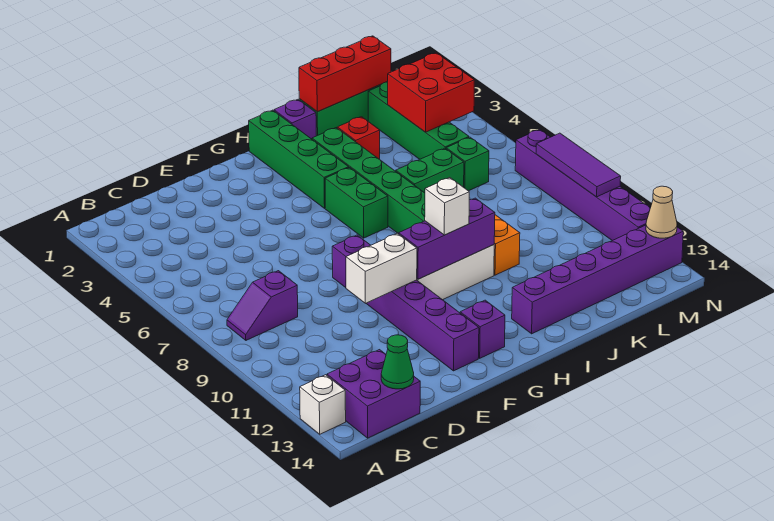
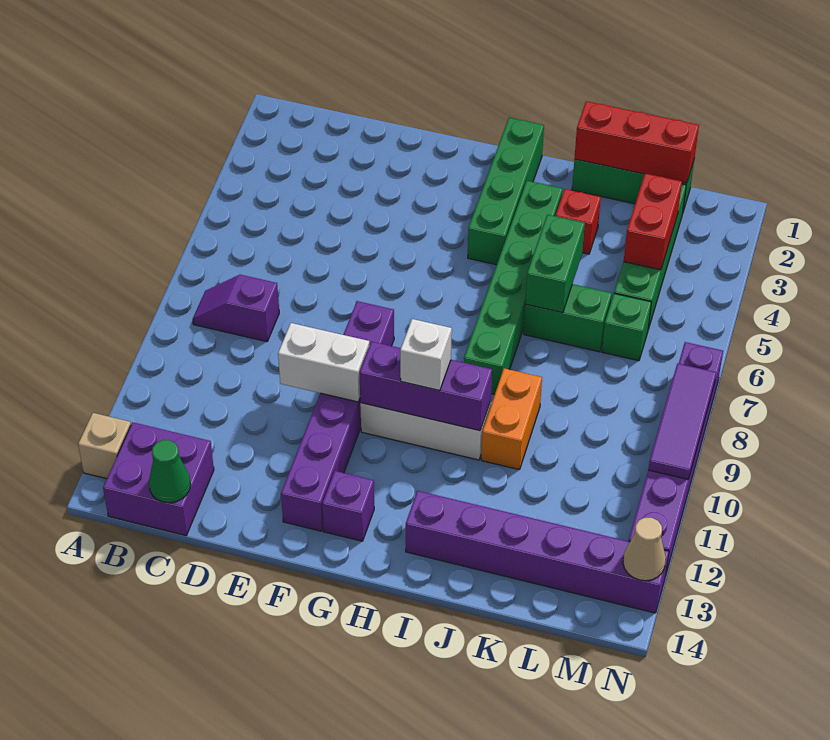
white brick A13 level 1 -> tan brick A13 level 1
green brick H5:H6 level 1 -> green brick J5:J6 level 2
purple brick I1 level 1 -> none
red brick L3:M4 level 2 -> red brick L3:L4 level 2

